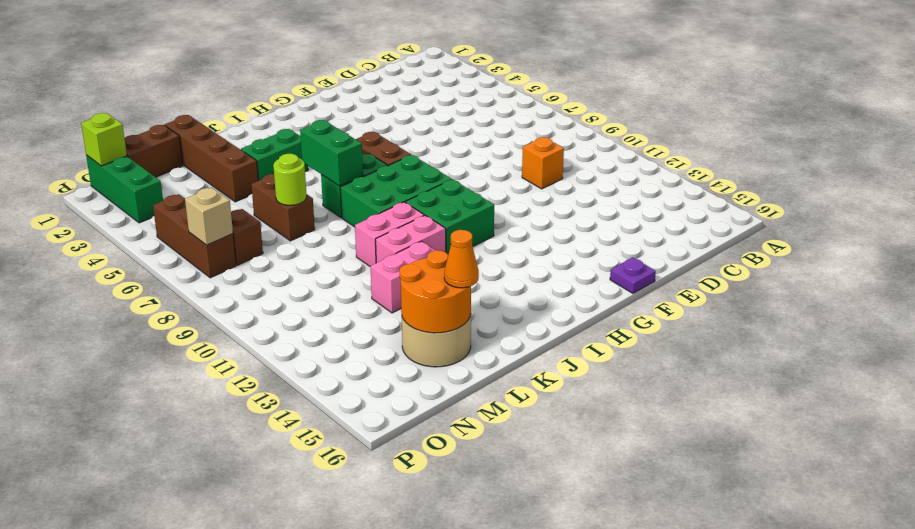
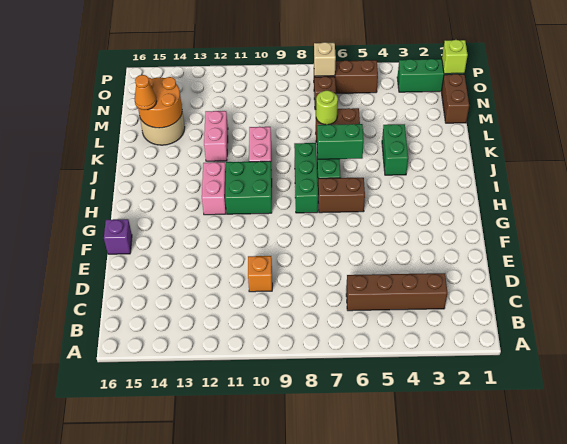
purple plate F16 level 1 -> purple brick F16 level 1
green brick H8:J9 level 1 -> green brick H8:J8 level 1
pink brick J11:K11 level 1 -> pink brick H12:I12 level 1
brown brick L1:L4 level 1 -> brown brick C3:C6 level 1

